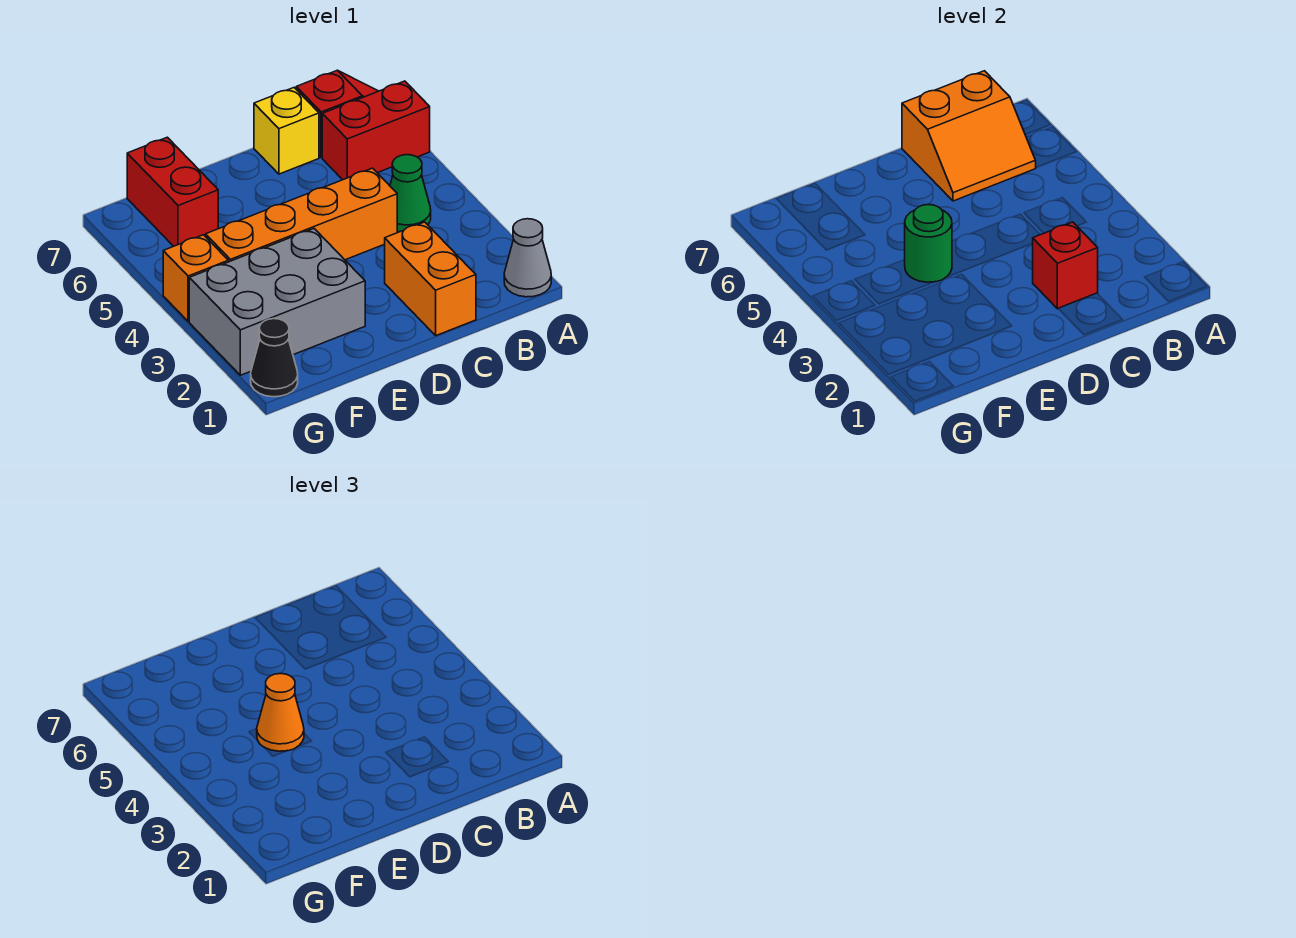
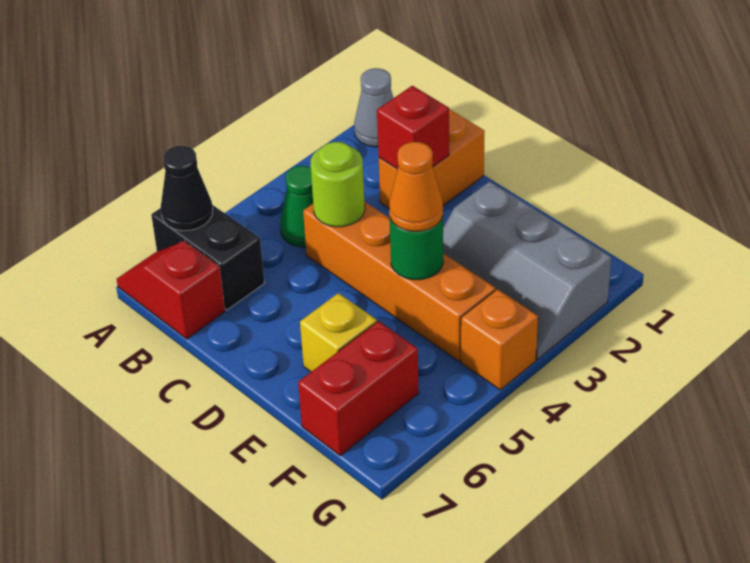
red brick A6:B6 level 1 -> black brick A6:B6 level 1
orange slope B6:C7 level 2 top 7 -> none
none -> lime round brick C4 level 2
yellow brick C7 level 1 -> yellow brick E6 level 1
grey brick E2:G3 level 1 -> grey slope E2:G3 level 1 top 2
black cone G1 level 1 -> black cone A6 level 2

